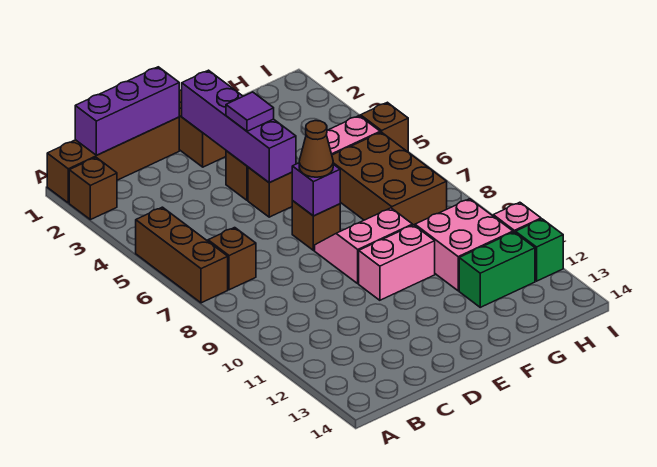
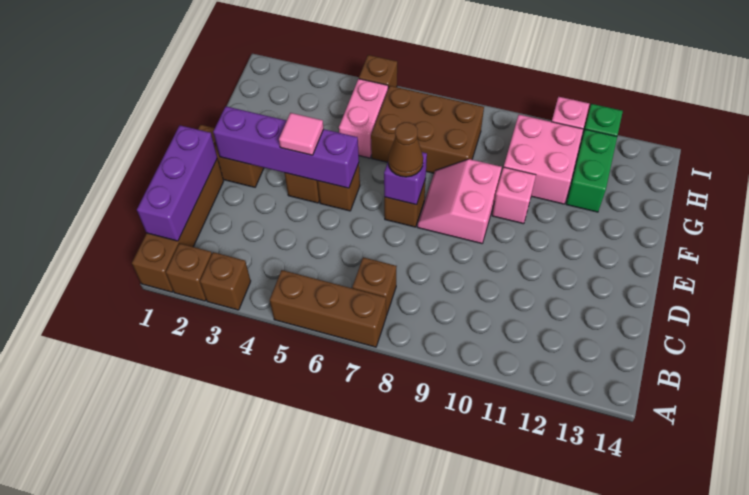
none -> brown brick A3 level 1
purple tile E4 level 3 -> pink tile E4 level 3
pink brick E10:F10 level 1 -> pink brick F10 level 1

